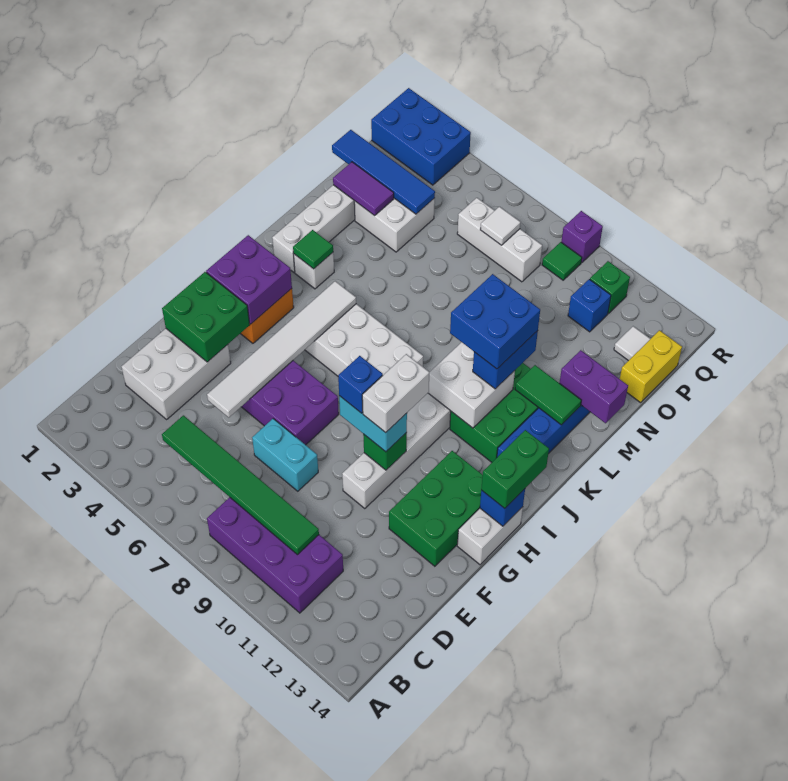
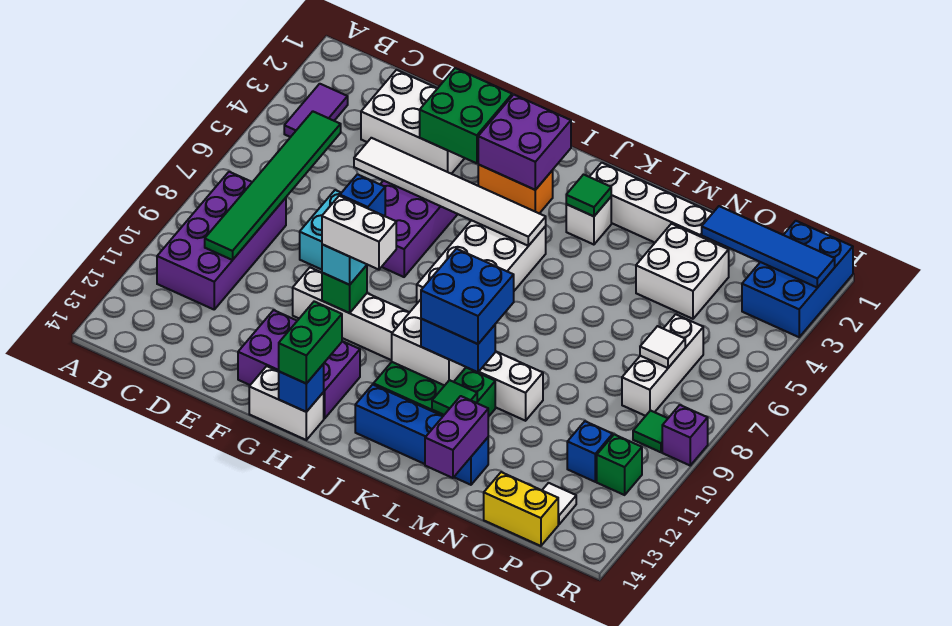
green brick F12:H13 level 1 -> purple brick F12:H13 level 1
green brick H14:I14 level 3 -> green brick H13:H14 level 3
green tile L12:L13 level 2 -> green tile L12 level 2
purple tile N2:N3 level 2 -> purple tile B3:B4 level 1
blue tile O1:O4 level 2 -> blue tile O2:R2 level 2

